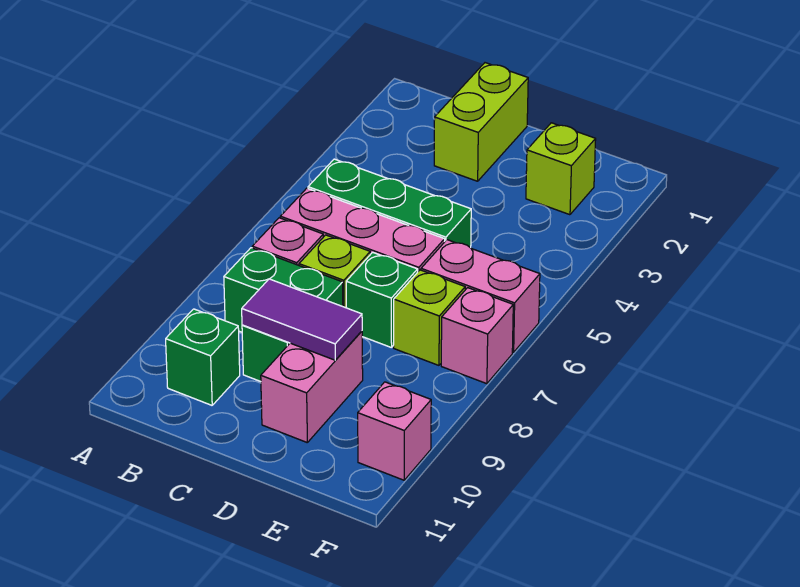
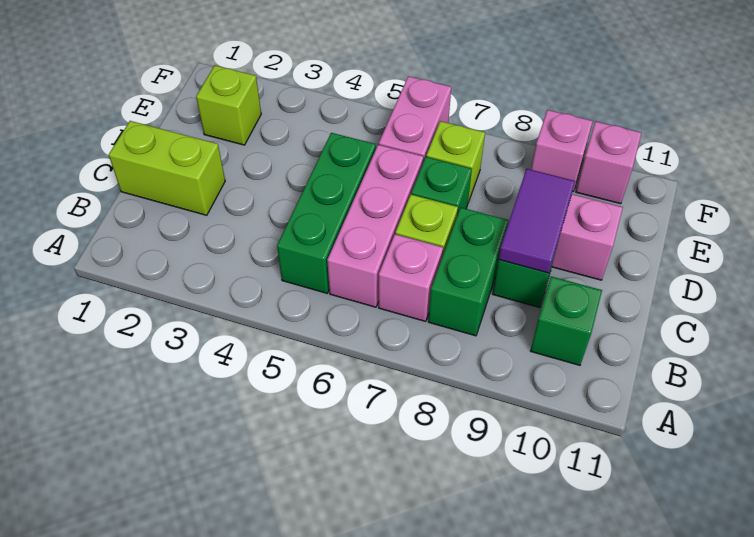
pink brick F7 level 1 -> pink brick F9 level 1

